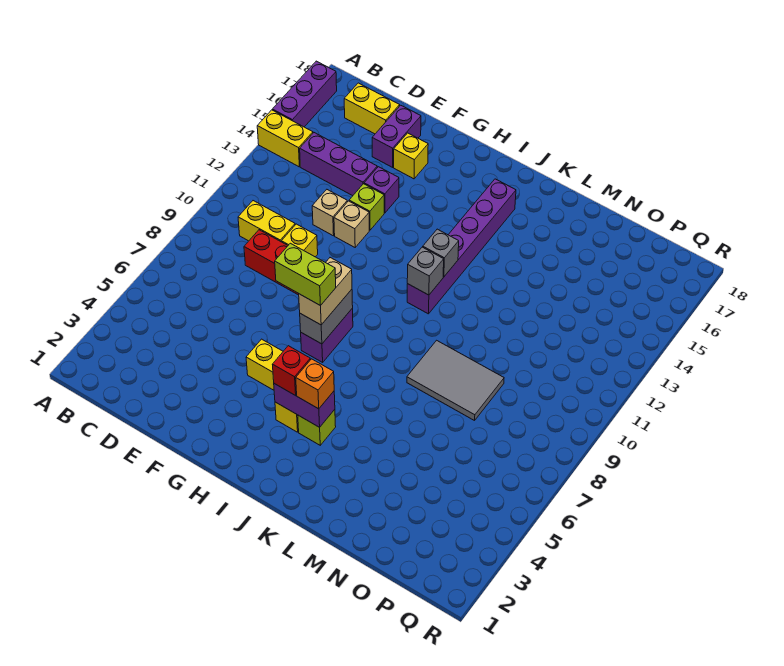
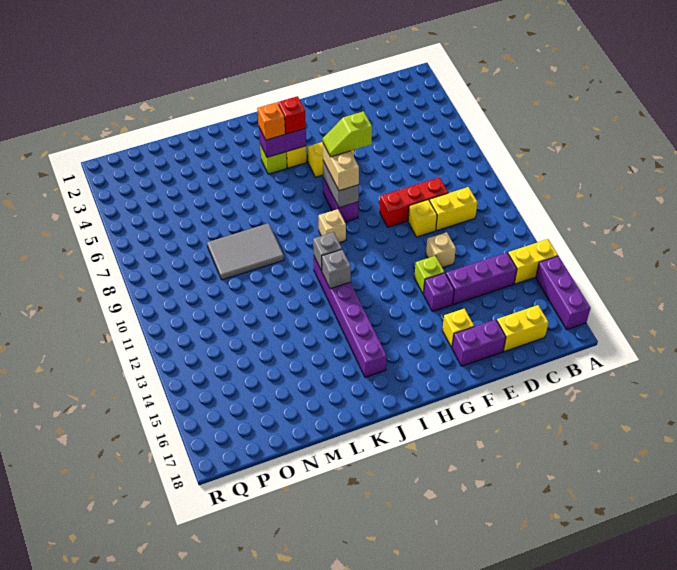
purple brick E16:E17 level 1 -> purple brick E17:F17 level 1
tan brick F12 level 1 -> tan brick I9 level 1
lime brick G7:H7 level 4 -> lime slope G7:H7 level 4 top G

